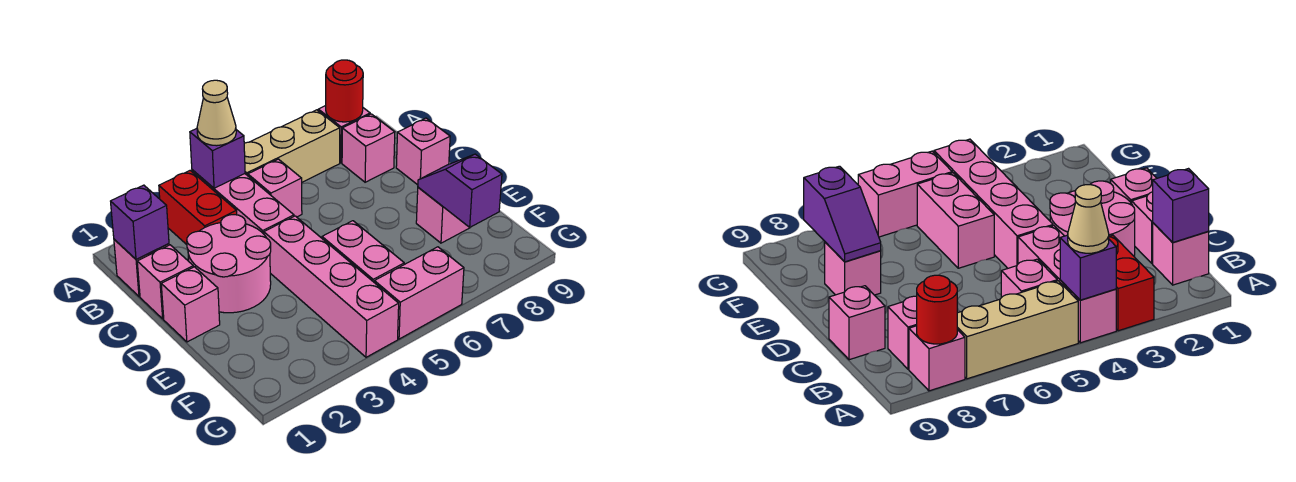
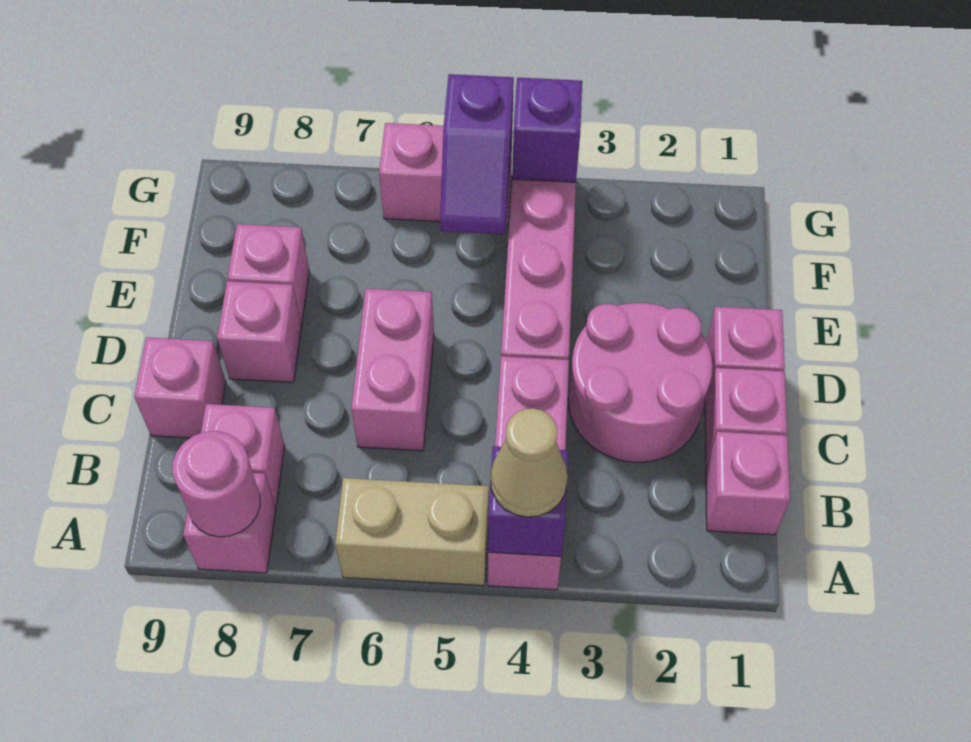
red brick A3:B3 level 1 -> none
tan brick A5:A7 level 1 -> tan brick A5:A6 level 1
red round brick A8 level 2 -> pink round brick A8 level 2
purple brick B1 level 2 -> purple brick G4 level 2
pink brick B5 level 1 -> pink brick D8 level 1
pink brick E5:F5 level 1 -> pink brick C6:D6 level 1
purple slope E8:F8 level 2 top F -> purple slope F5:G5 level 2 top G

